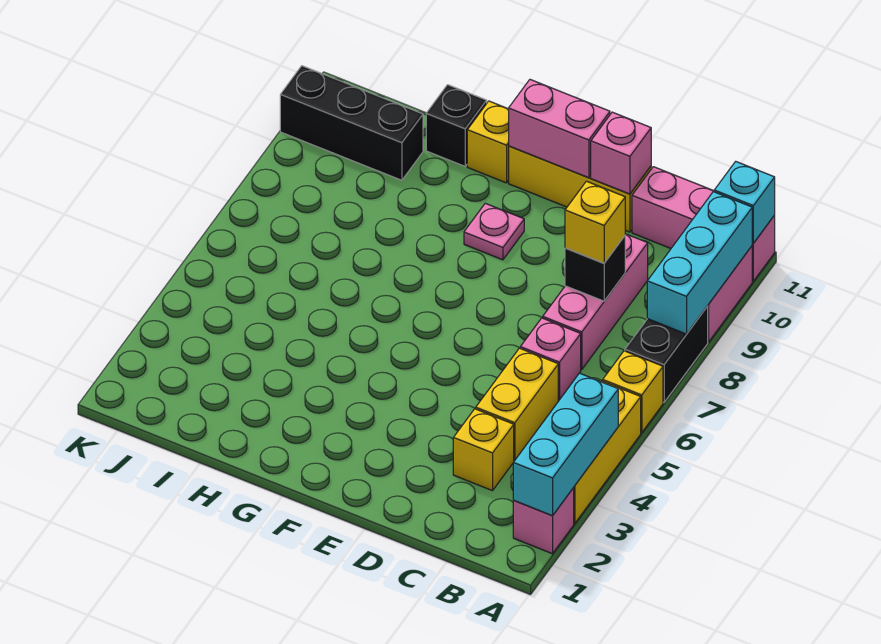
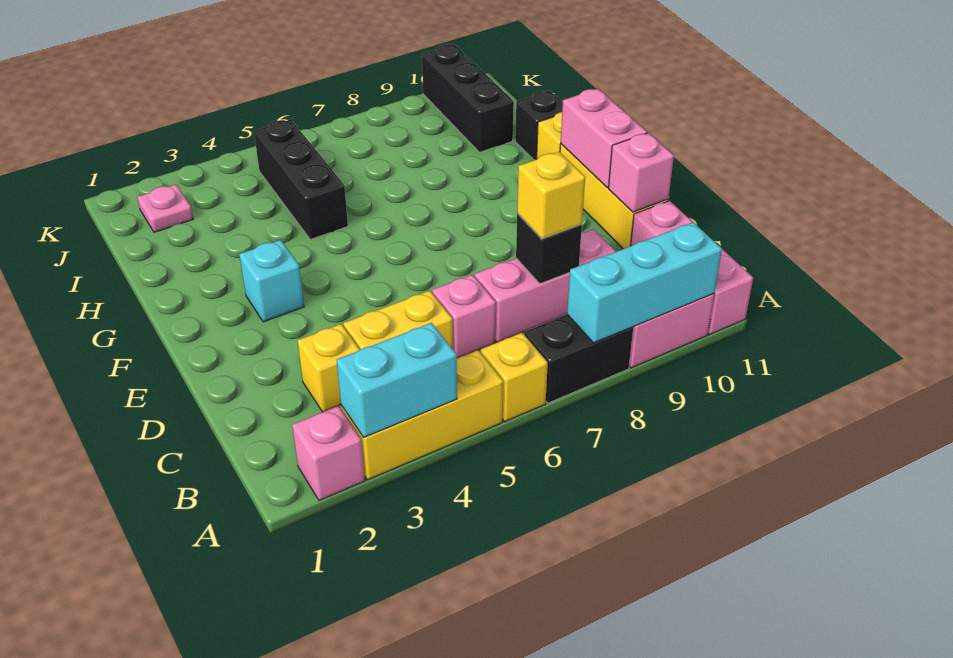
cyan brick A2:A4 level 2 -> cyan brick A3:A4 level 2
cyan brick A11 level 2 -> cyan brick F3 level 1
pink plate F9 level 1 -> pink plate J2 level 1
none -> black brick H5:J5 level 1

